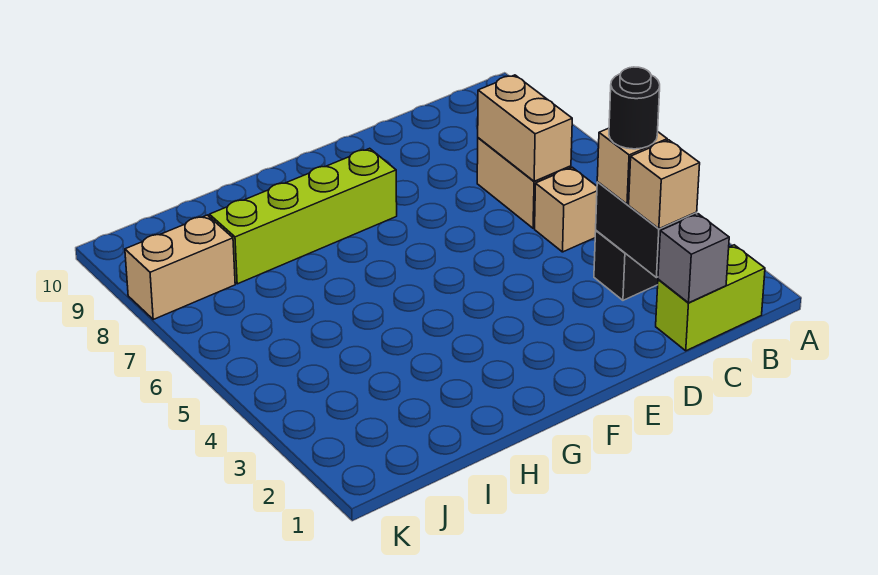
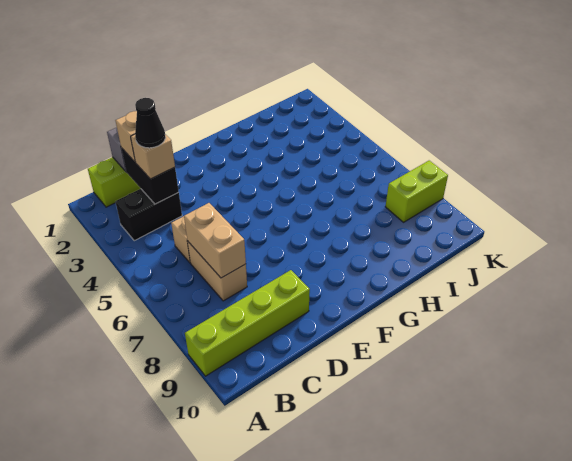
black round brick C3 level 4 -> black cone C3 level 4
lime brick F8:I8 level 1 -> lime brick A9:D9 level 1
tan brick J8:K8 level 1 -> lime brick J8:K8 level 1

